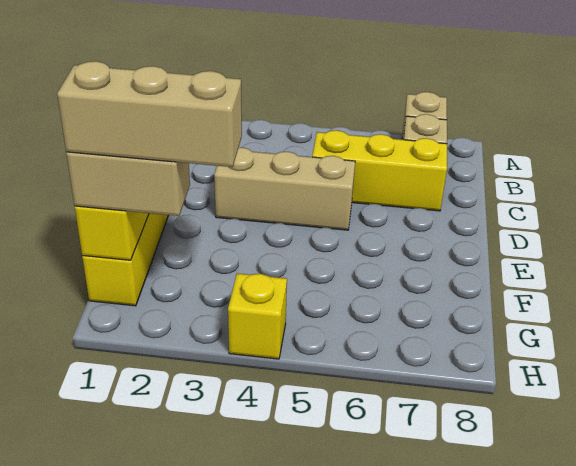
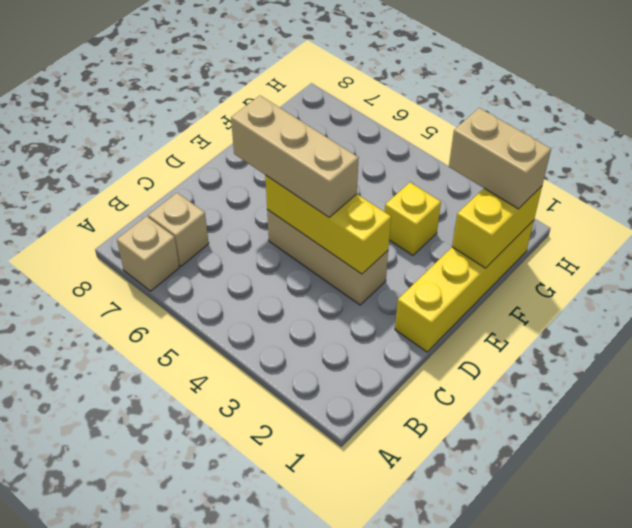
yellow brick C5:C7 level 1 -> yellow brick D3:D5 level 2
tan brick G1:G3 level 4 -> tan brick D4:D6 level 3
yellow brick H4 level 1 -> yellow brick F3 level 1

